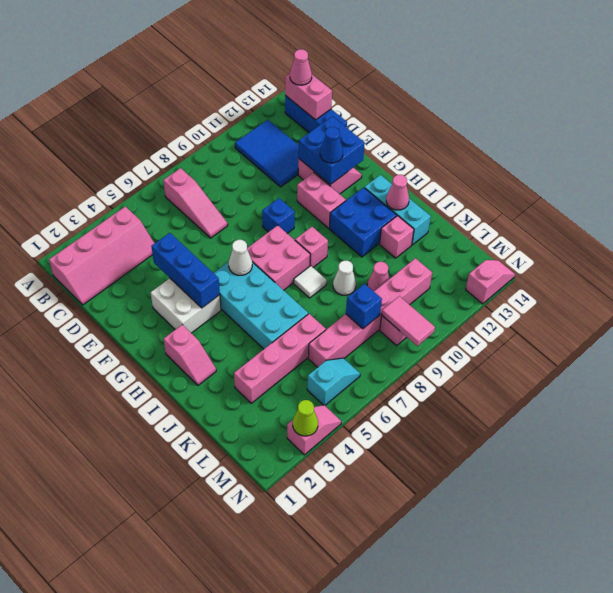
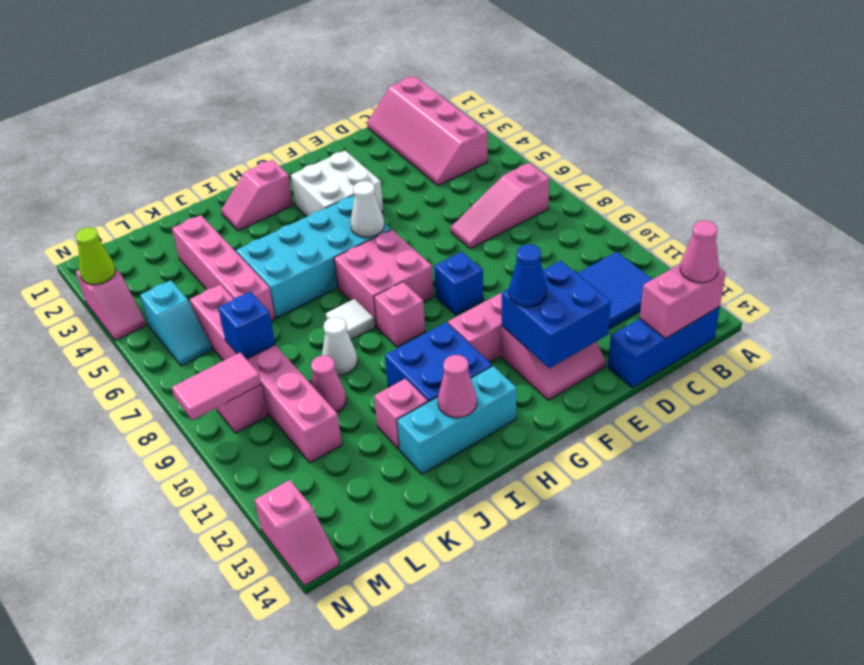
blue brick E4:G4 level 2 -> none

